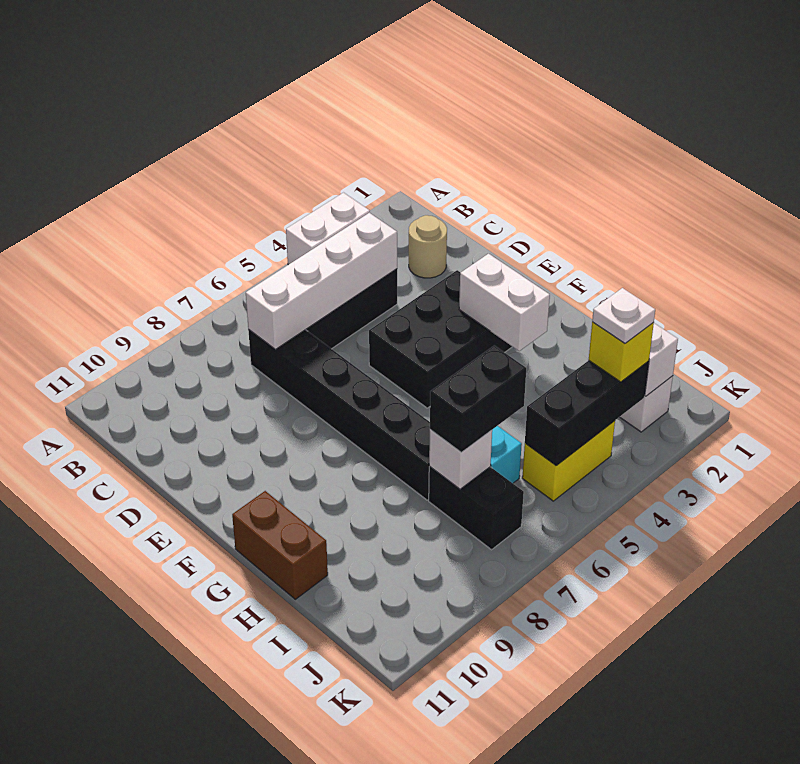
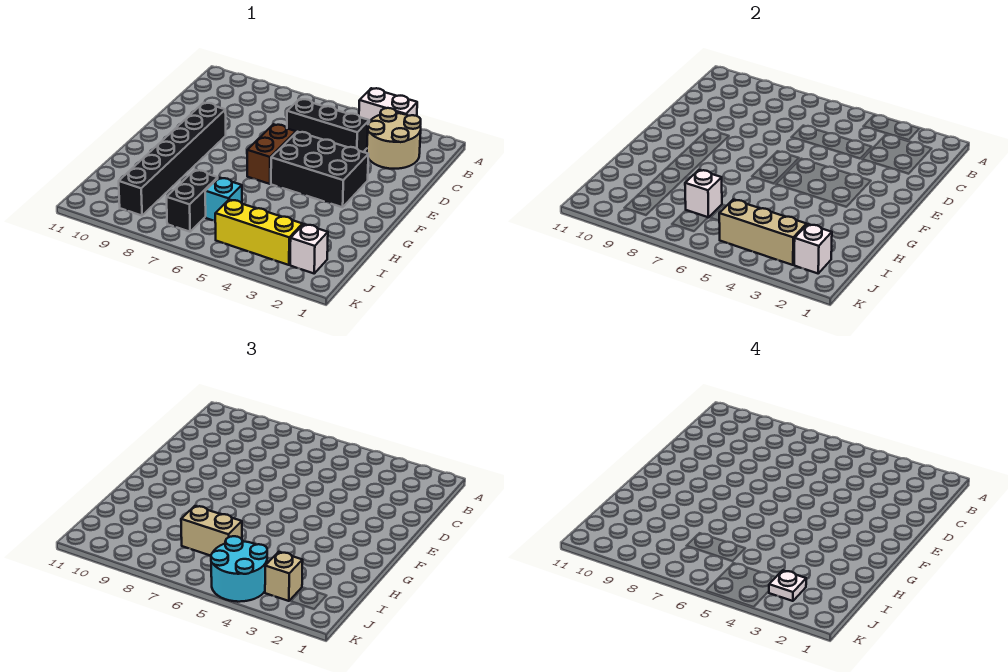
tan round brick C2 level 1 -> tan round brick B2:C3 level 1
white brick C4:C7 level 2 -> none
black brick C7:H7 level 1 -> black brick E9:J9 level 1
white brick F3:G3 level 2 -> none
brown brick G11:H11 level 1 -> brown brick E6:F6 level 1
black brick I6:I7 level 3 -> tan brick I6:I7 level 3
black brick J3:J5 level 2 -> tan brick J3:J5 level 2
yellow brick J3 level 3 -> tan brick J3 level 3
yellow brick J4:J5 level 1 -> yellow brick J3:J5 level 1
none -> cyan round brick J4:K5 level 3

